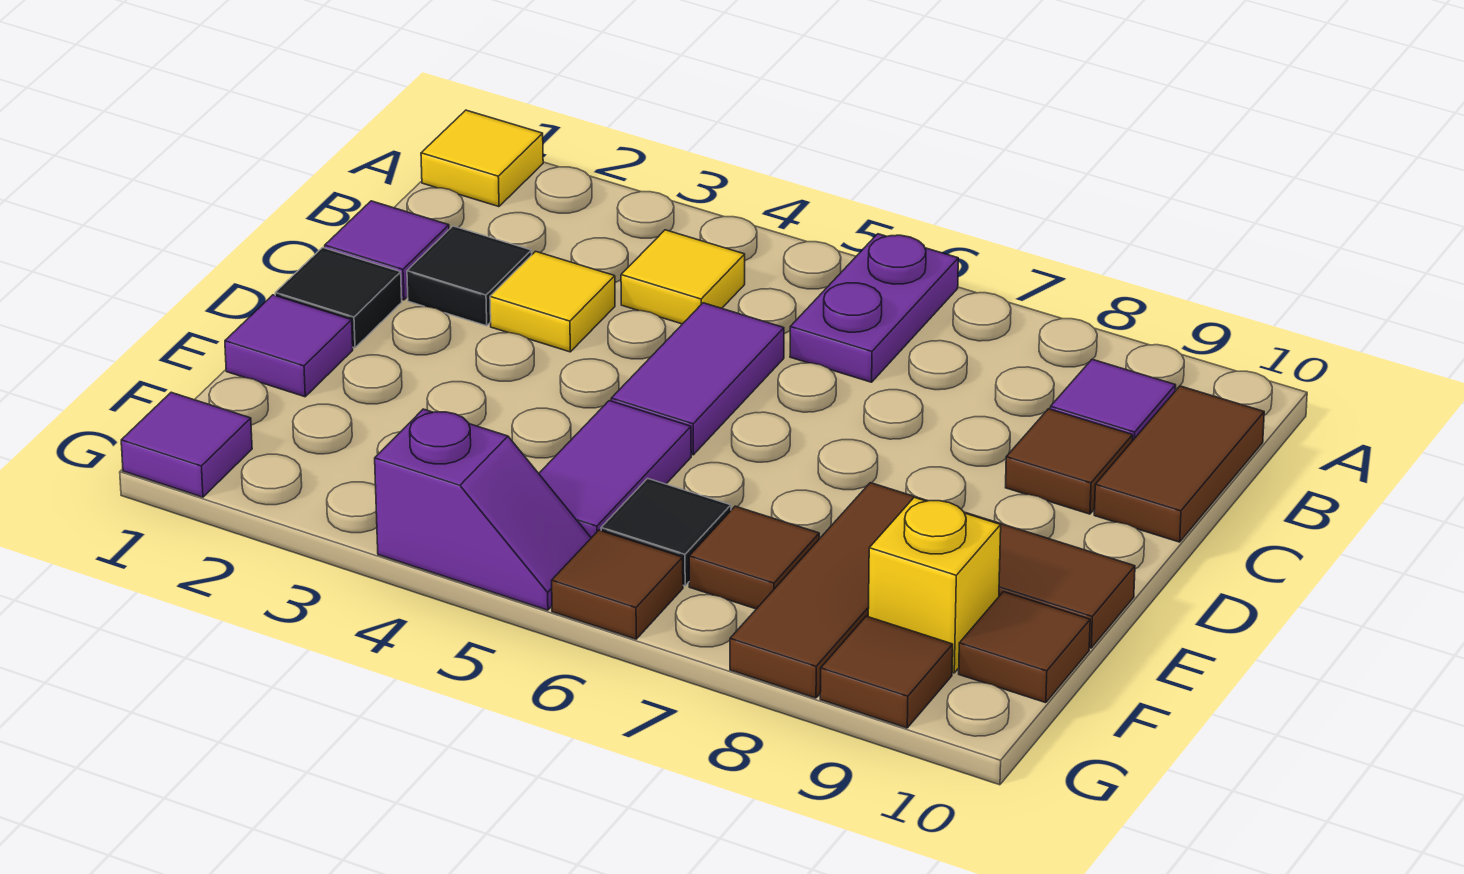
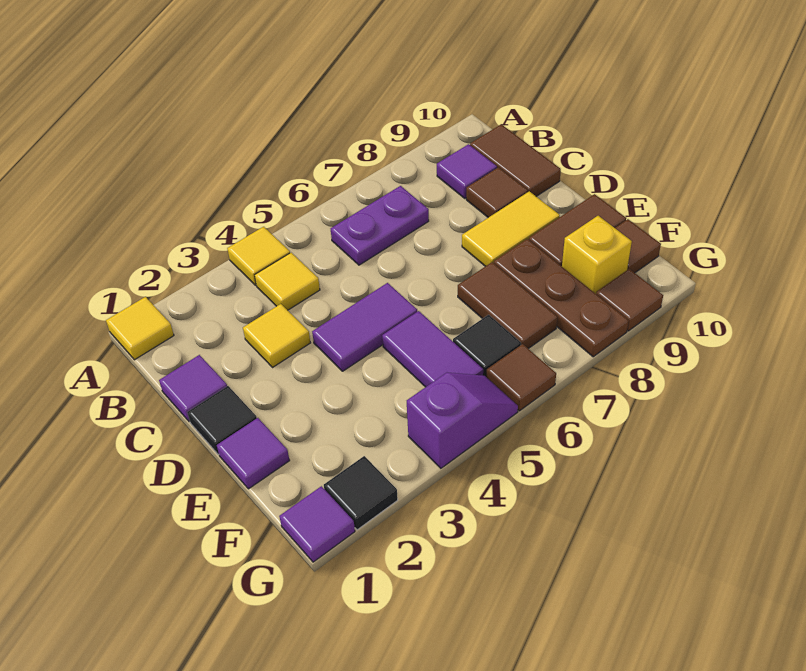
none -> yellow tile A4 level 1
purple plate A6:B6 level 1 -> purple plate B6:B7 level 1
black tile C2 level 1 -> black tile G2 level 1
purple tile C5:D5 level 1 -> purple tile D4:D5 level 1
none -> yellow tile D8:D9 level 1
brown tile E8:G8 level 1 -> brown plate E8:G8 level 1
brown tile F7 level 1 -> brown tile E7:F7 level 1

